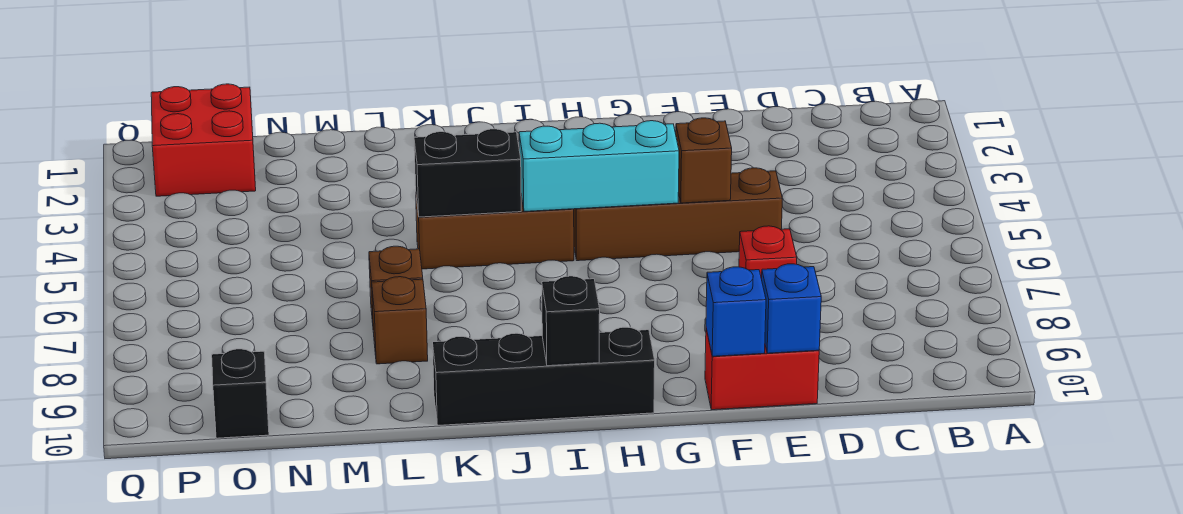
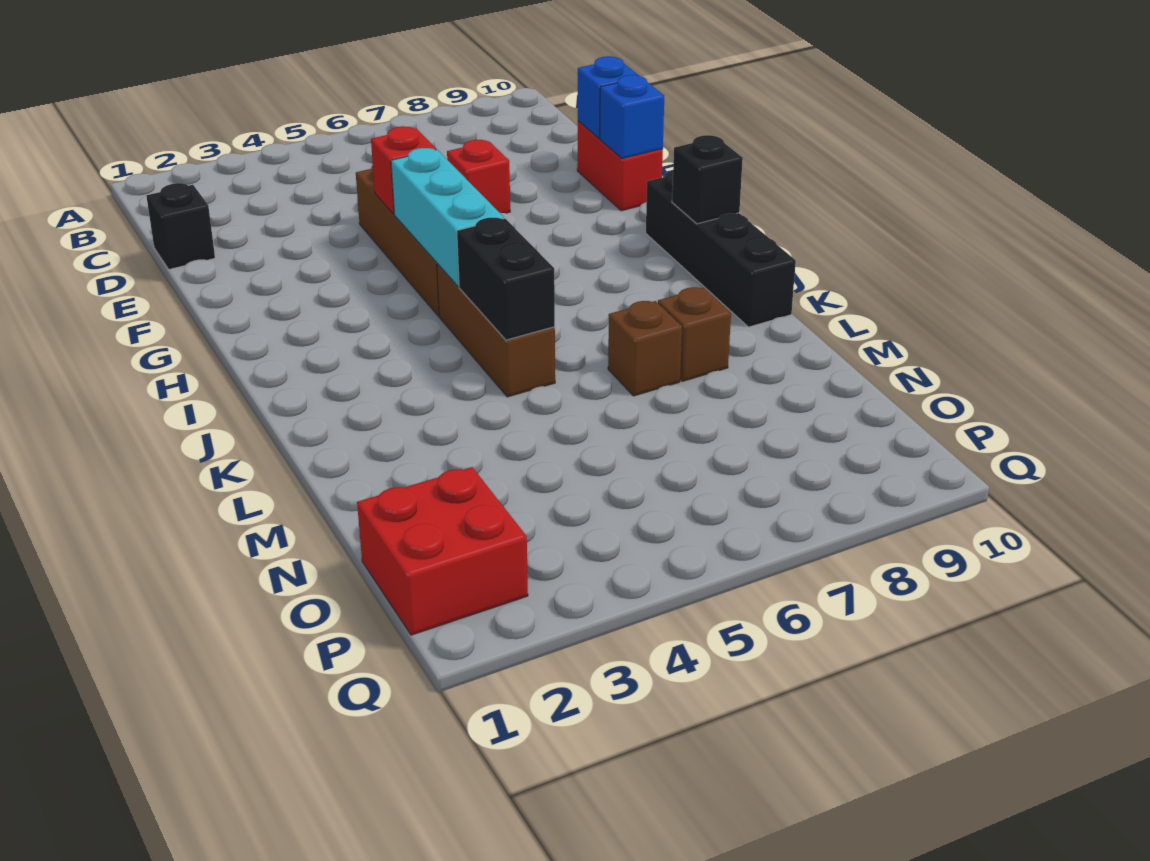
brown brick F5 level 2 -> red brick F5 level 2
black brick O10 level 1 -> black brick D1 level 1

